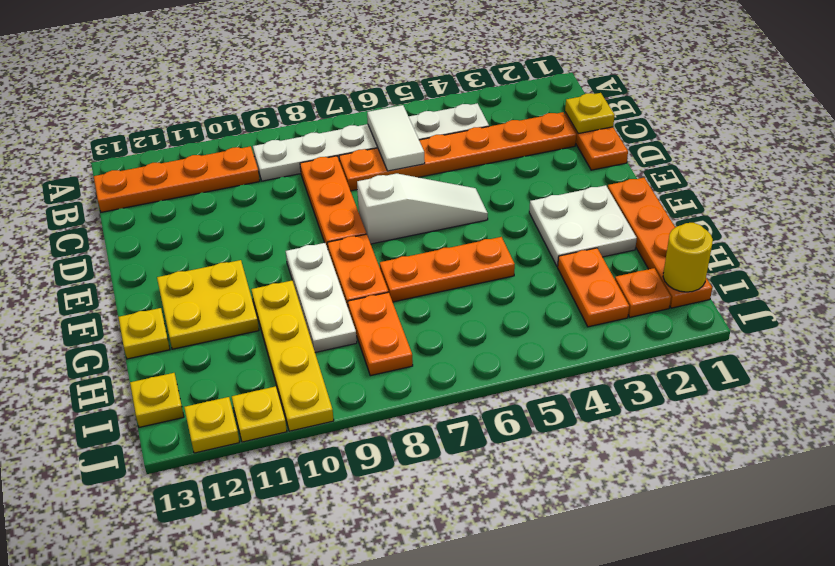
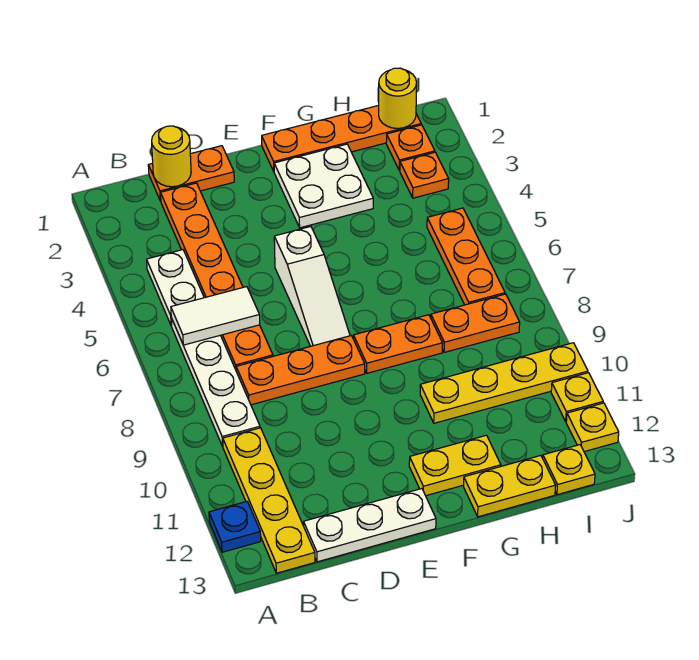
none -> blue plate A12 level 1
orange plate B10:B13 level 1 -> yellow plate B10:B13 level 1
yellow plate C1 level 2 -> yellow round brick C1 level 2
white slope E5:E7 level 1 top 7 -> white slope E5:E7 level 1 top 5
white plate F9:H9 level 1 -> white plate C13:E13 level 1
yellow plate F11:G12 level 1 -> yellow plate F12:G12 level 1
orange plate G5:G7 level 1 -> orange plate I5:I7 level 1
yellow plate G13 level 1 -> yellow plate G13:H13 level 1
orange plate H3:I3 level 1 -> orange plate I3 level 1

